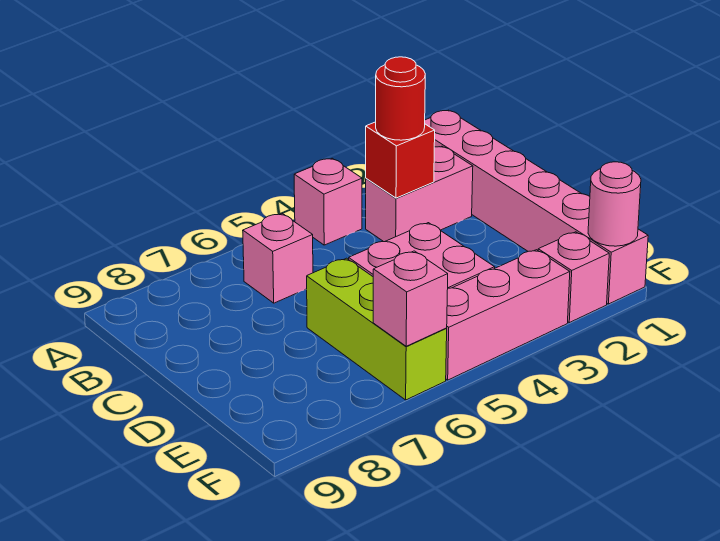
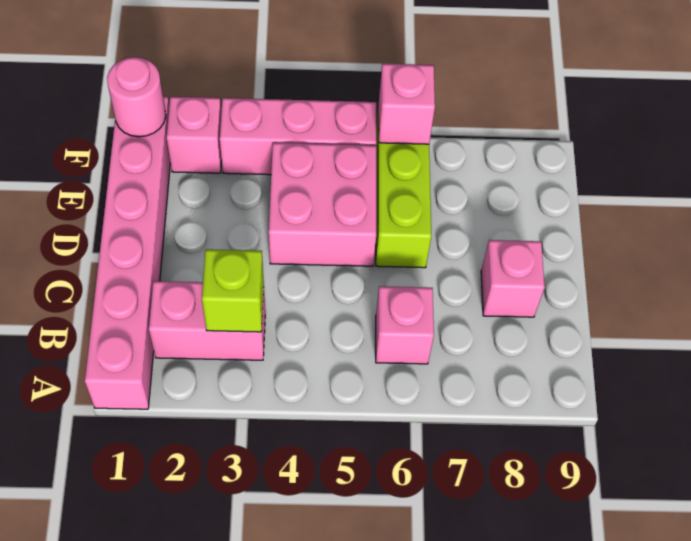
pink brick A4 level 1 -> pink brick C8 level 1
red brick B3 level 2 -> lime brick B3 level 2
red round brick B3 level 3 -> none

